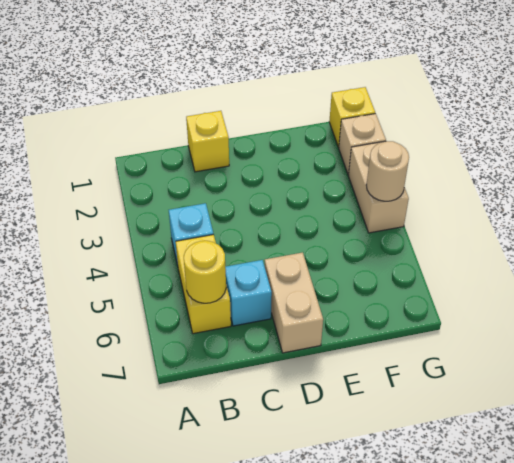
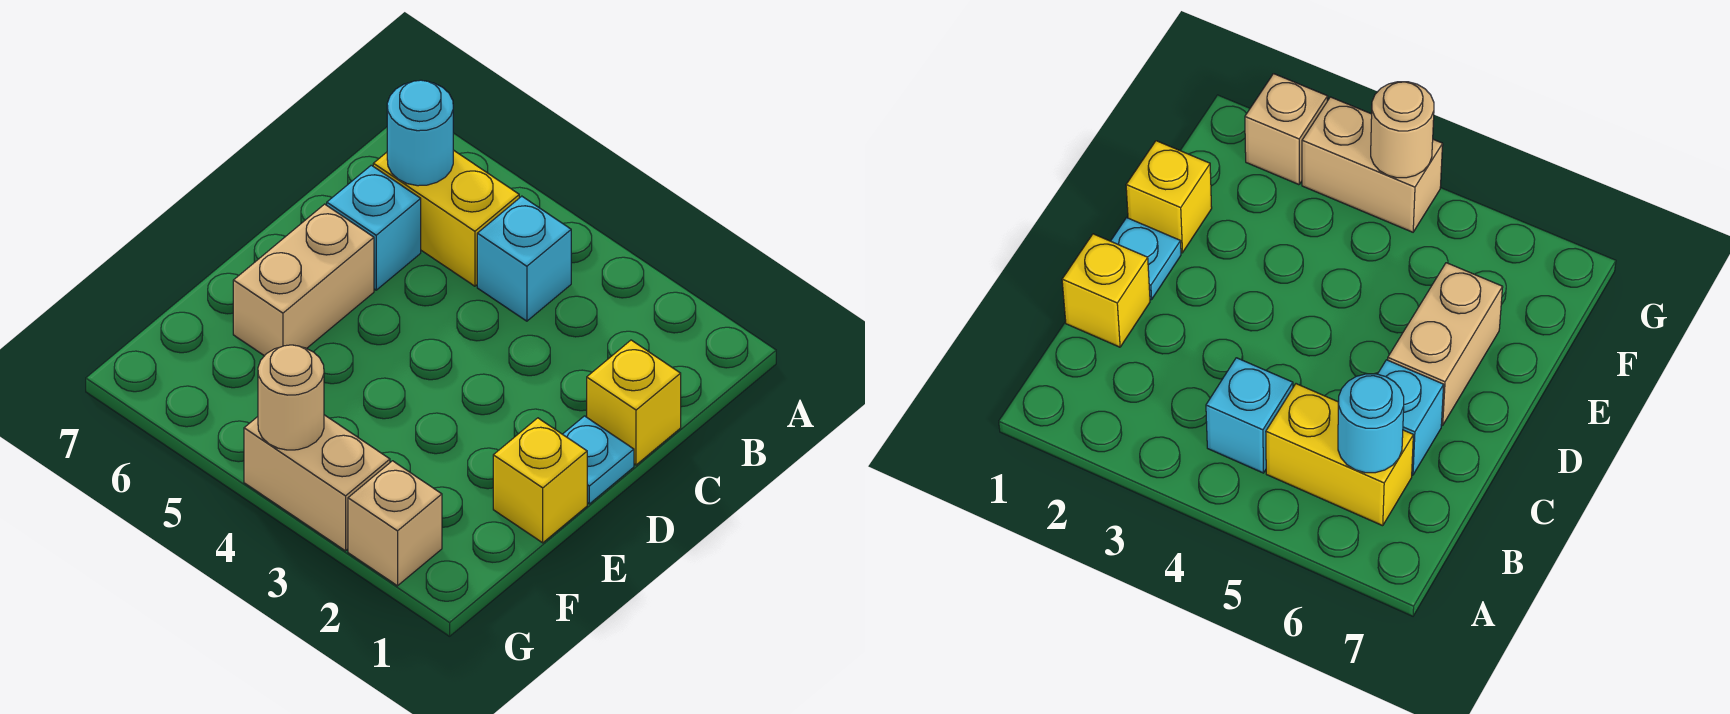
yellow round brick B6 level 2 -> cyan round brick B6 level 2
none -> cyan plate D1 level 1
tan brick D6:D7 level 1 -> tan brick D6:E6 level 1
yellow brick G1 level 1 -> yellow brick E1 level 1

